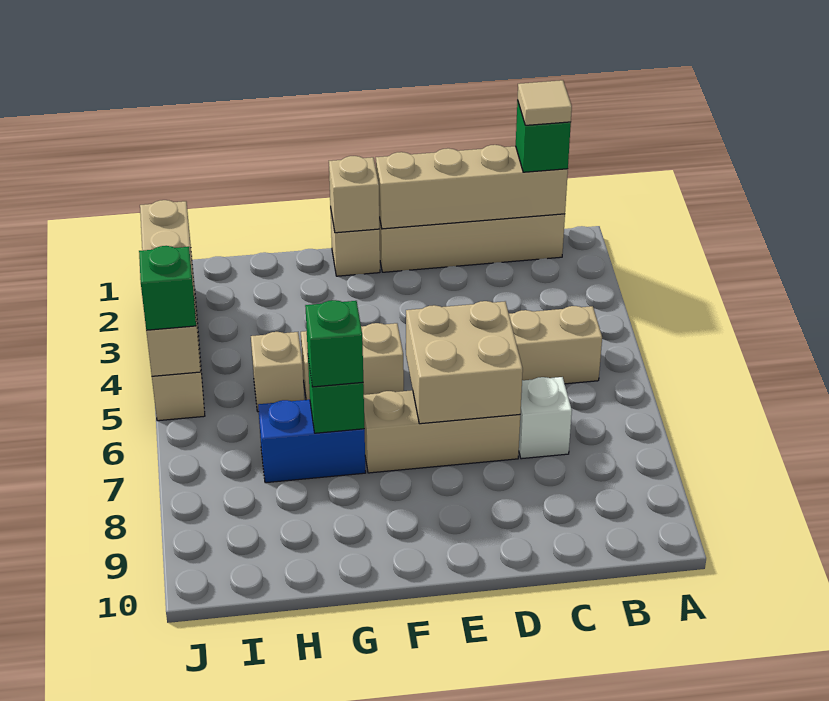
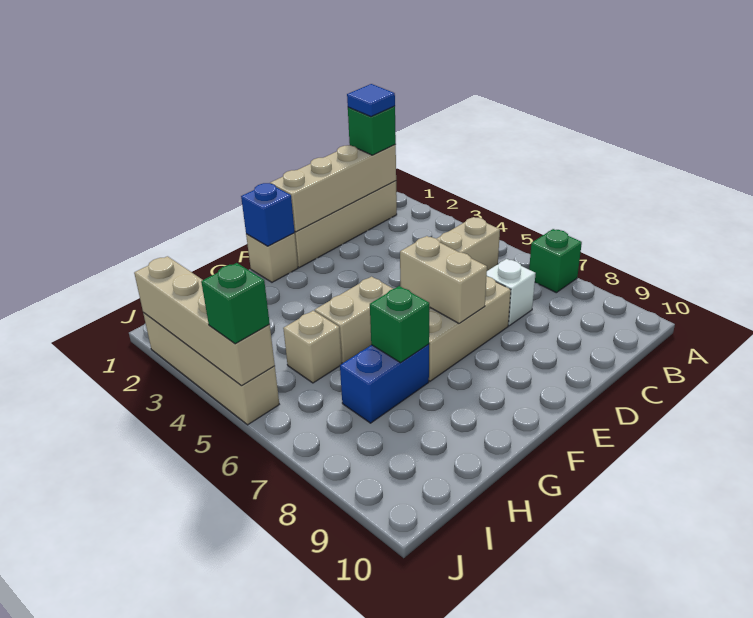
tan tile B1 level 4 -> blue tile B1 level 4
tan brick D6:E7 level 2 -> tan brick E6:E7 level 2
tan brick F1 level 2 -> blue brick F1 level 2
green brick G7 level 3 -> green brick A7 level 1

